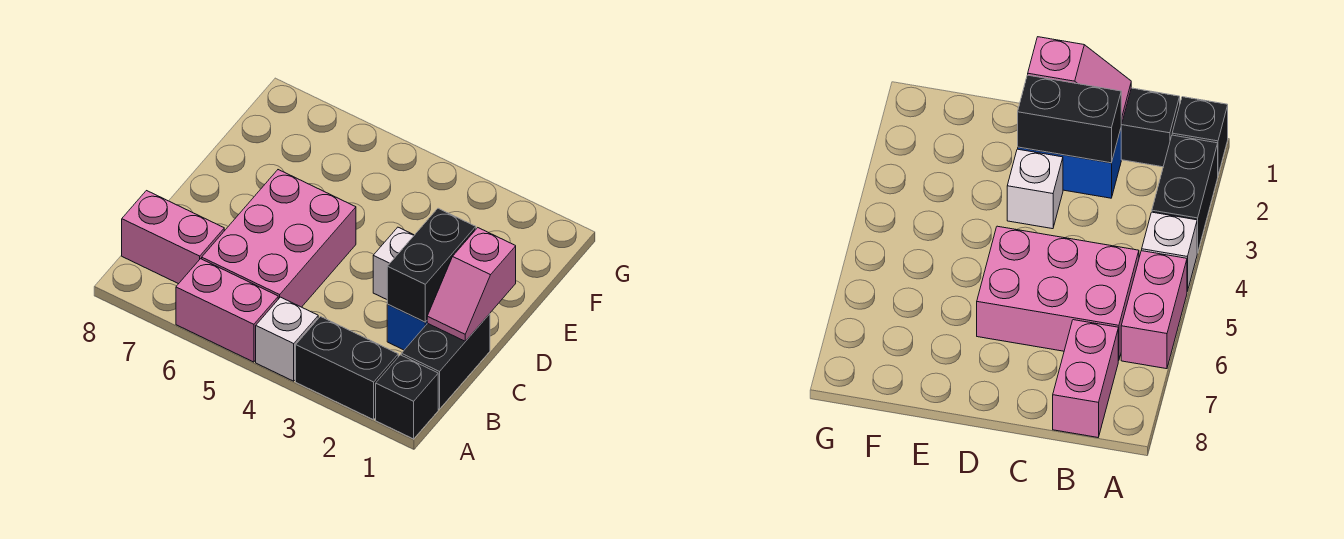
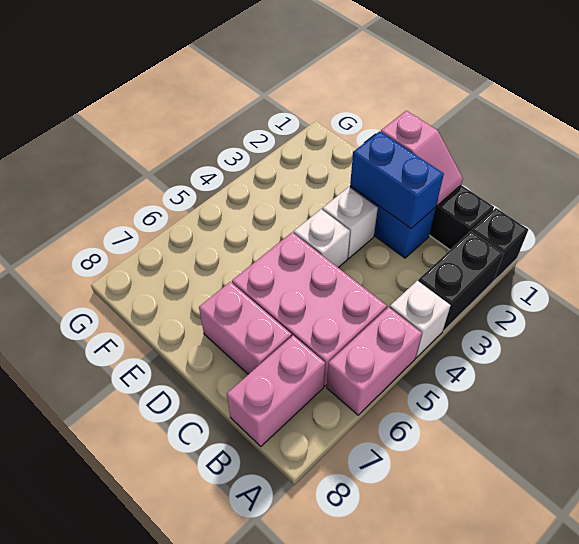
black brick C2:D2 level 2 -> blue brick C2:D2 level 2
none -> pink brick C7:D7 level 1
none -> white brick D4 level 1

